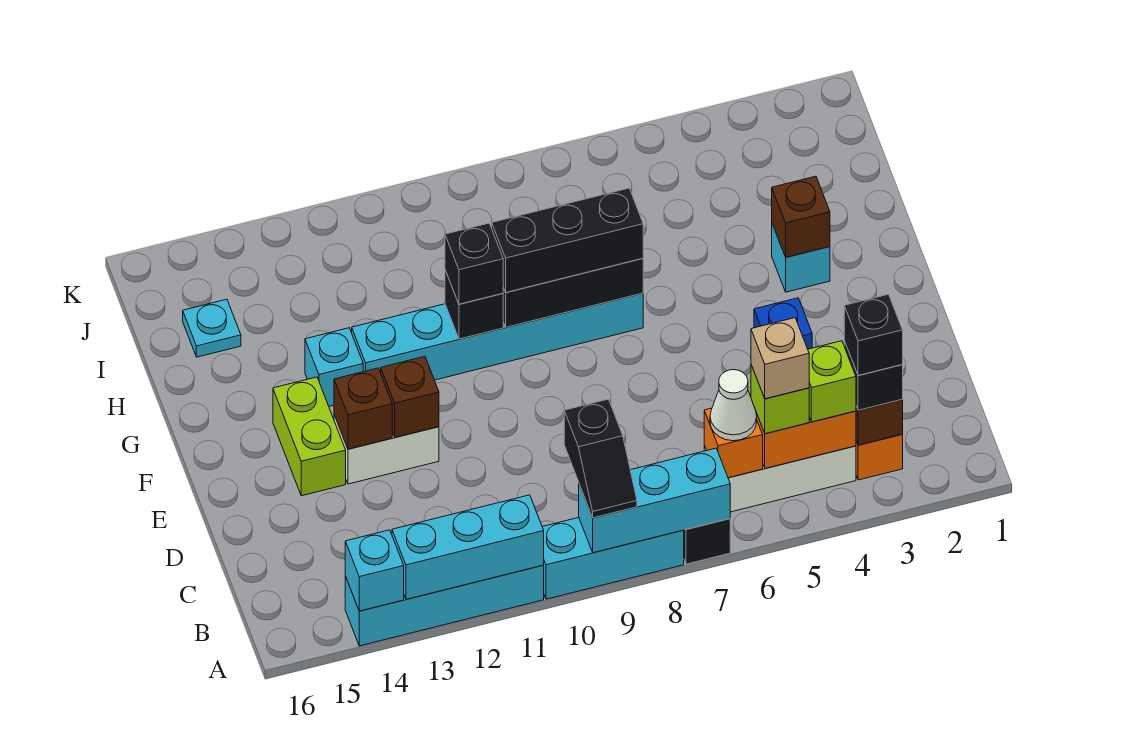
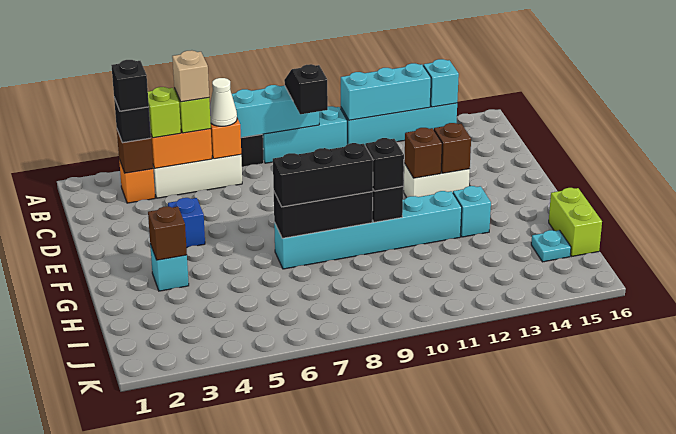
lime brick E14:F14 level 1 -> lime brick H16:I16 level 1

